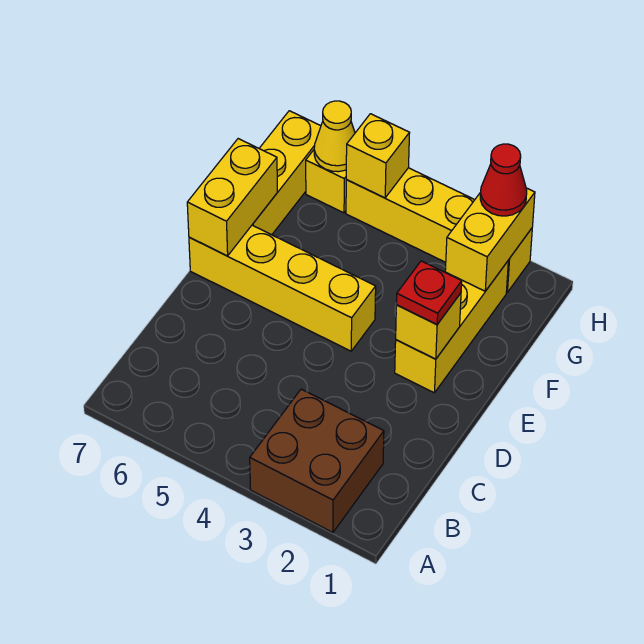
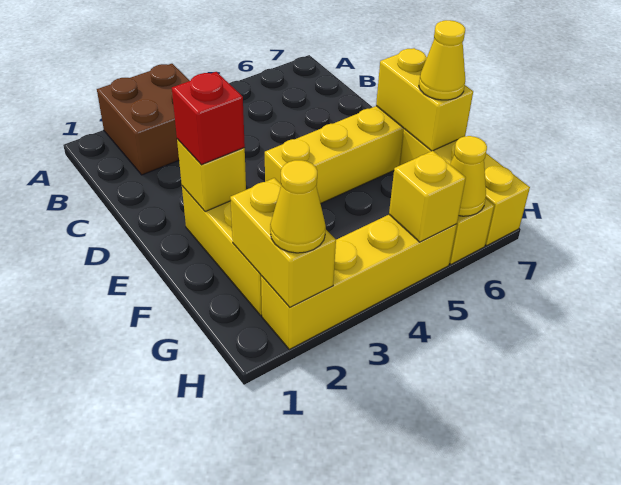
red plate E2 level 3 -> red brick E2 level 3
none -> yellow cone F7 level 3
red cone H2 level 3 -> yellow cone H2 level 3

